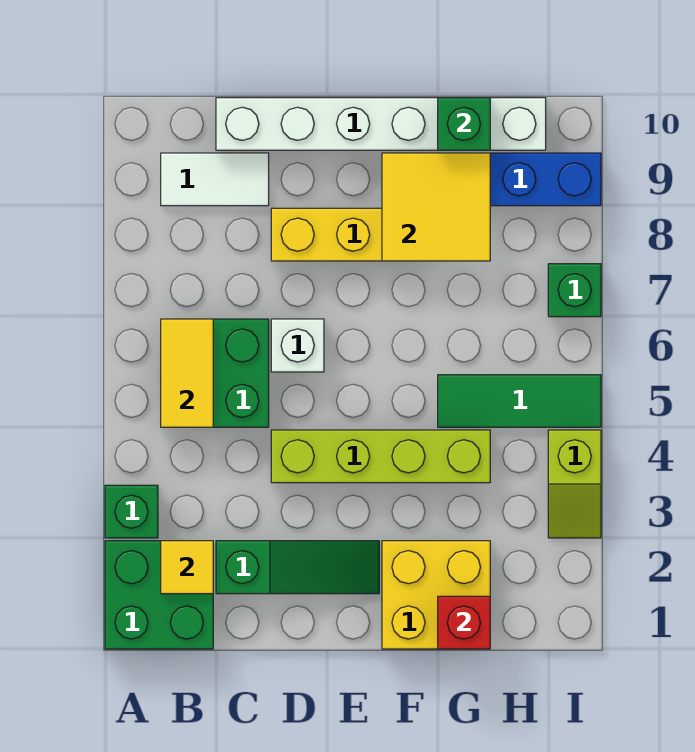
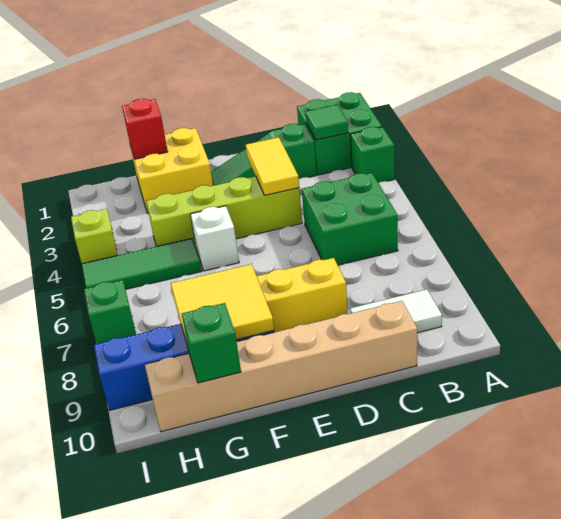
yellow tile B2 level 2 -> green tile B2 level 2
yellow tile B5:B6 level 2 -> yellow tile D3:D4 level 2
white brick C10:H10 level 1 -> tan brick C10:H10 level 1
white brick D6 level 1 -> white brick F5 level 1

